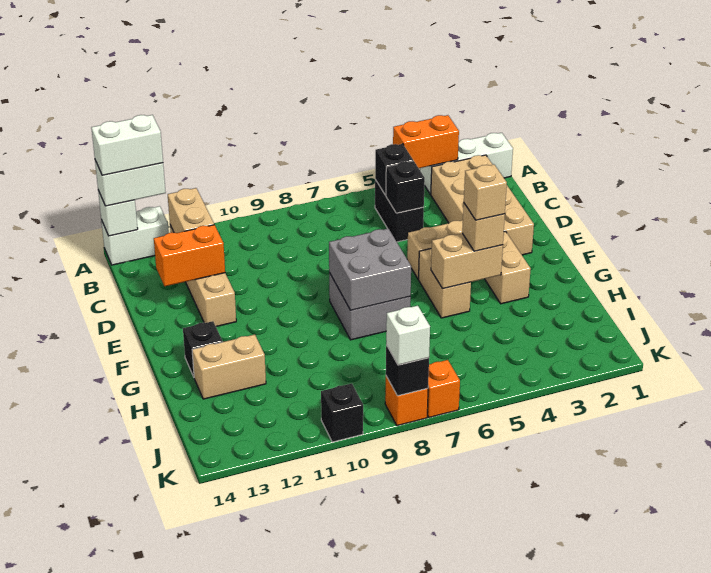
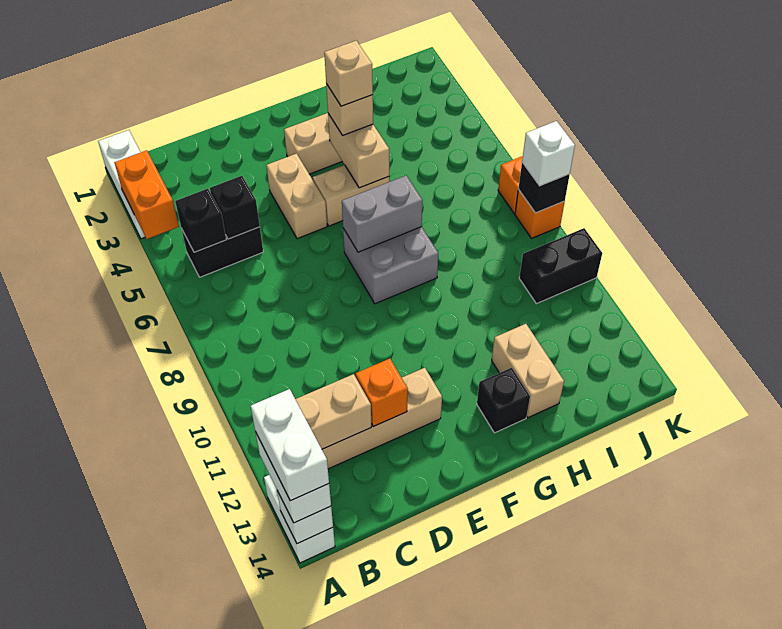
tan brick B2:E3 level 1 -> none
orange brick D12:D13 level 2 -> orange brick D12 level 2
grey brick F7:G8 level 2 -> grey brick F7:G7 level 2
black brick K10 level 1 -> black brick J10:K10 level 1

